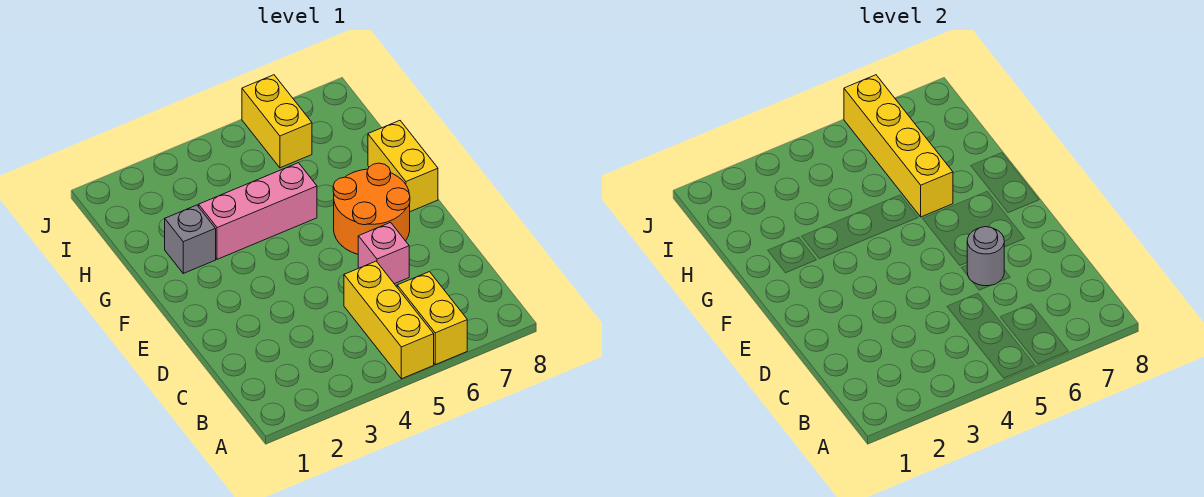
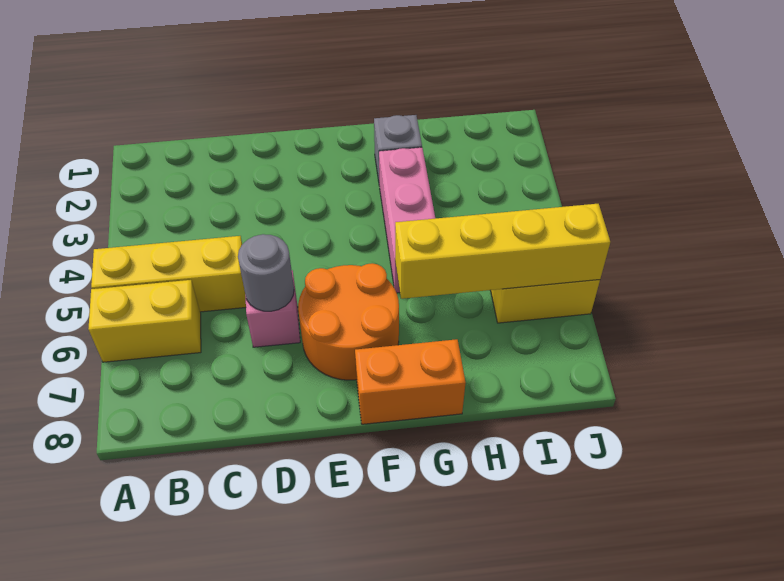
yellow brick F8:G8 level 1 -> orange brick F8:G8 level 1

